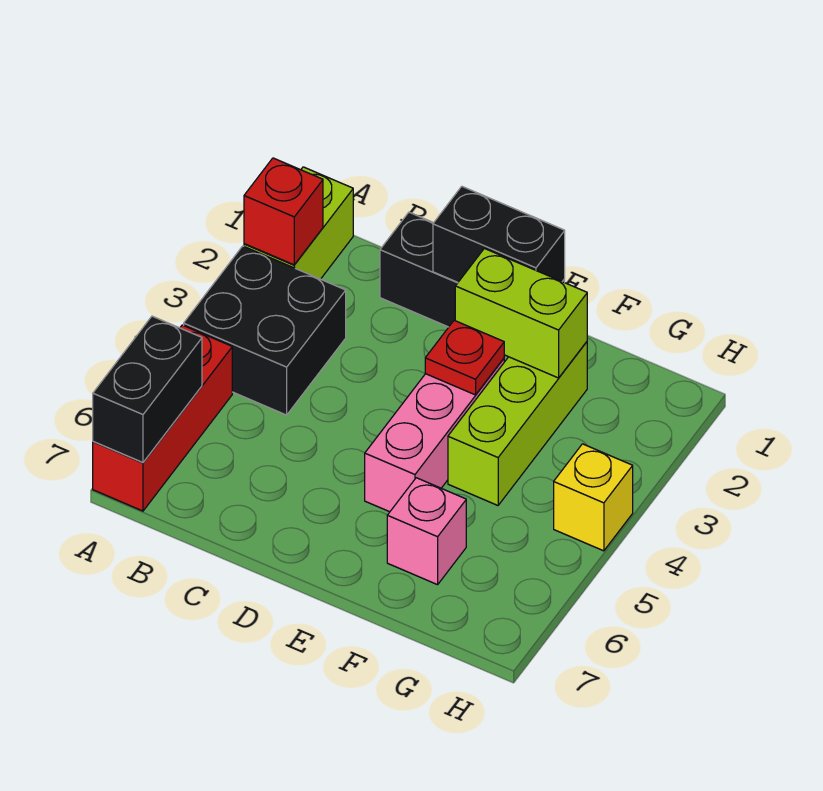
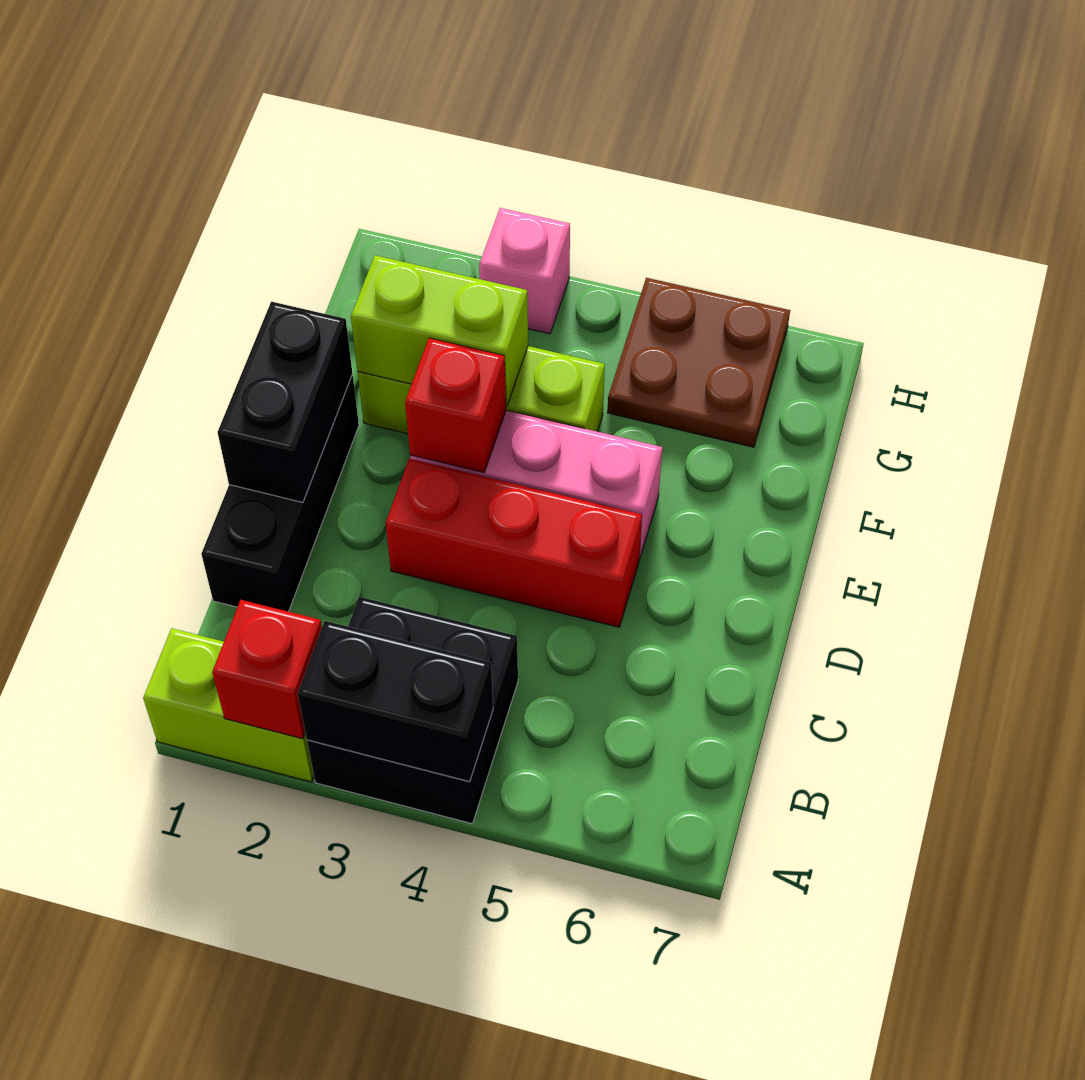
red brick A5:A7 level 1 -> red brick D3:D5 level 1
black brick A6:A7 level 2 -> black brick A3:A4 level 2
lime brick E2:F2 level 2 -> lime brick F2:F3 level 2
red plate E3 level 2 -> red brick E3 level 2
pink brick F6 level 1 -> pink brick H3 level 1
none -> brown plate G5:H6 level 1
yellow brick H4 level 1 -> none

